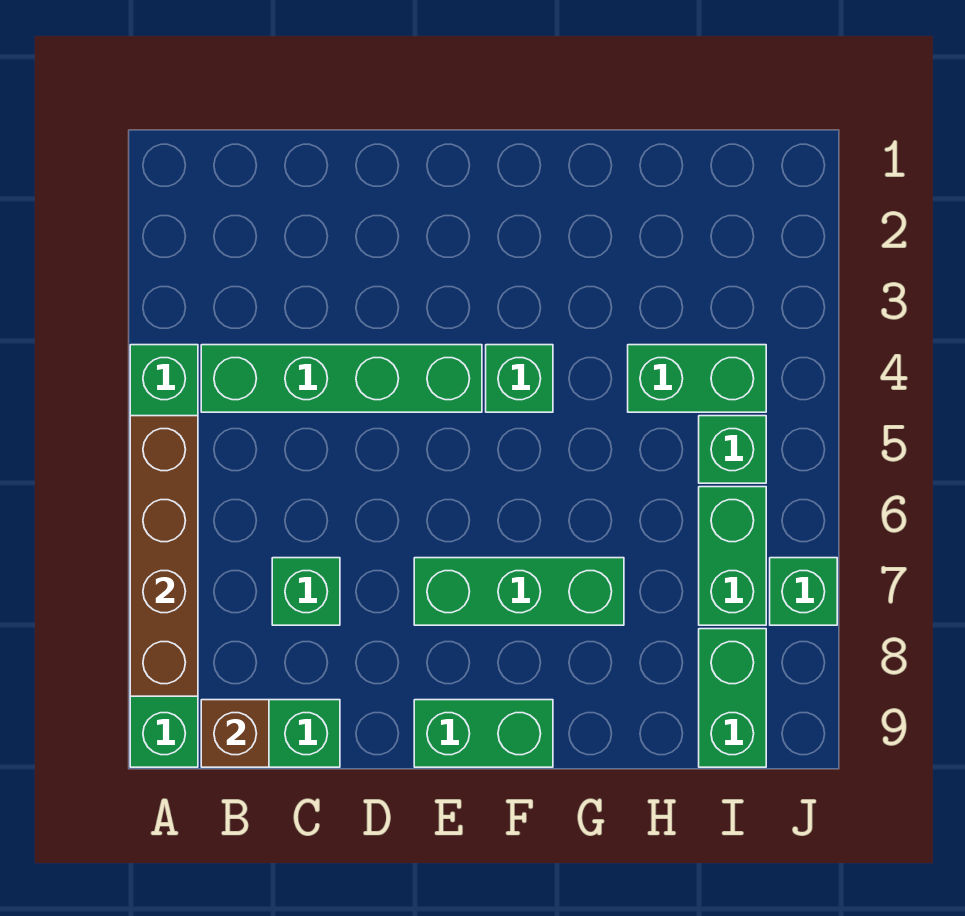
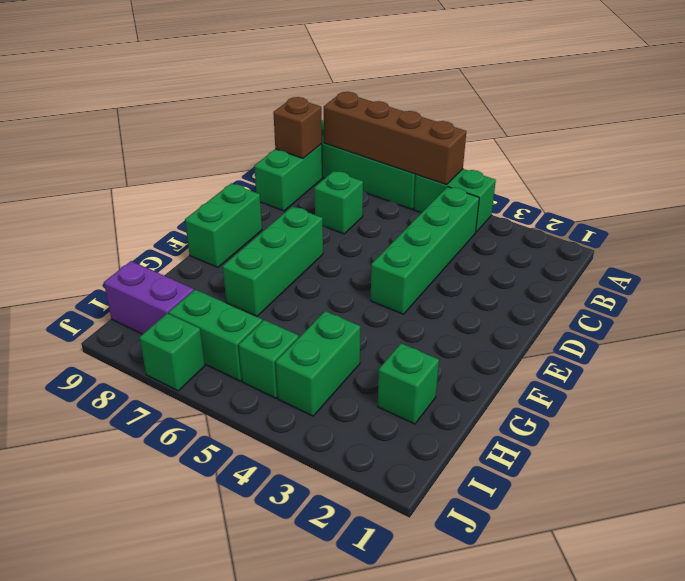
green brick F4 level 1 -> green brick H2 level 1
green brick I8:I9 level 1 -> purple brick I8:I9 level 1

